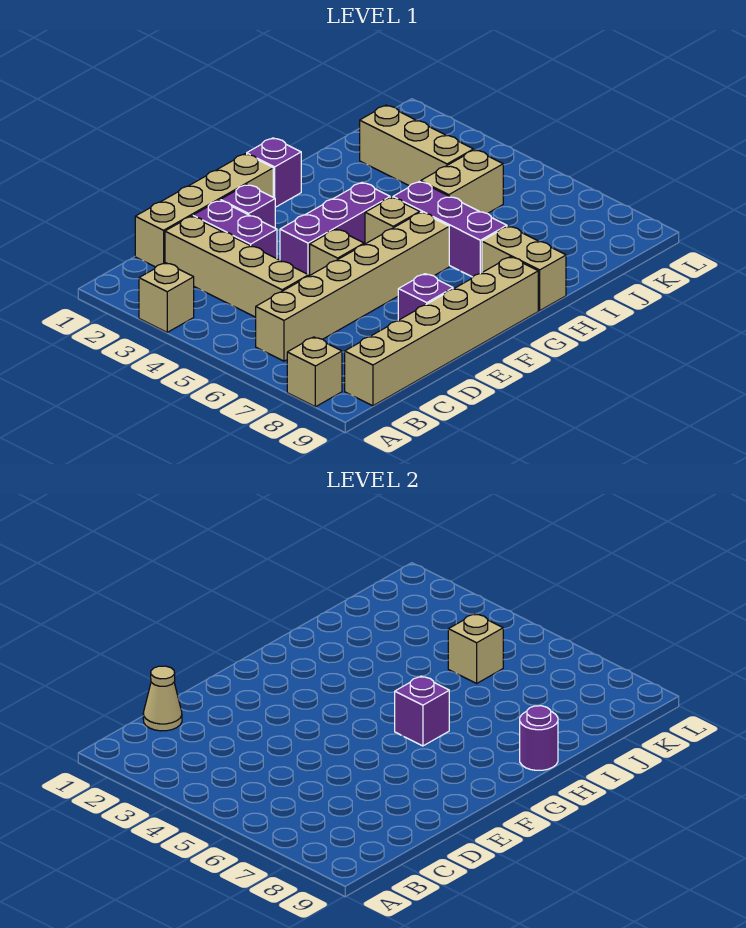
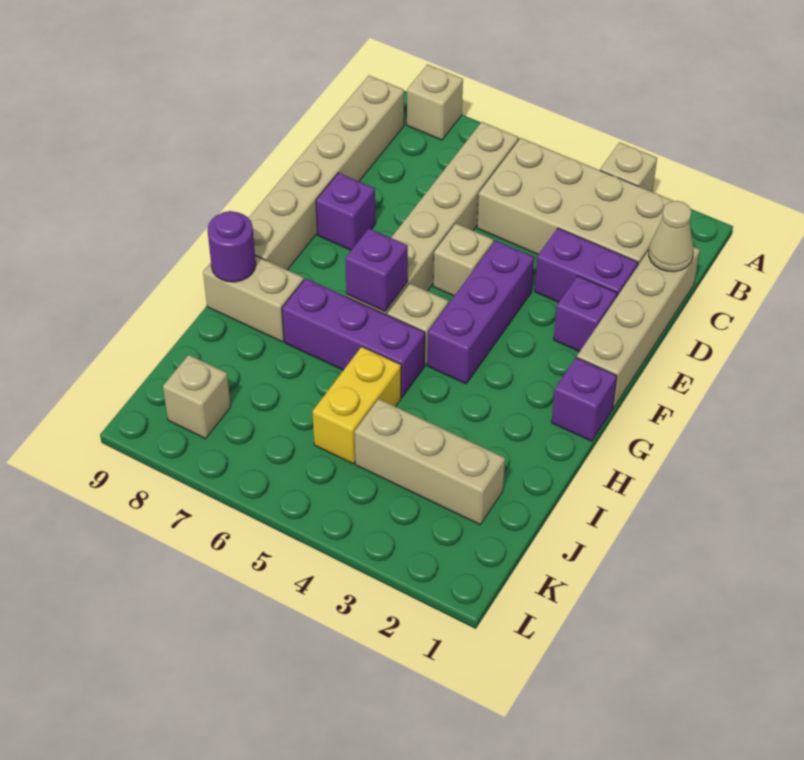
tan brick C2:C5 level 1 -> tan brick B2:C5 level 1
tan brick I5:J5 level 1 -> yellow brick I5:J5 level 1
tan brick J5 level 2 -> tan brick K8 level 1

